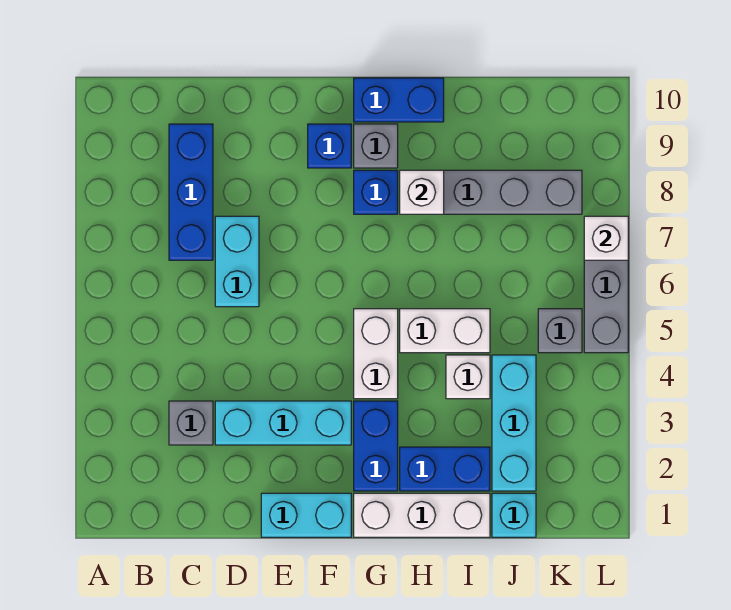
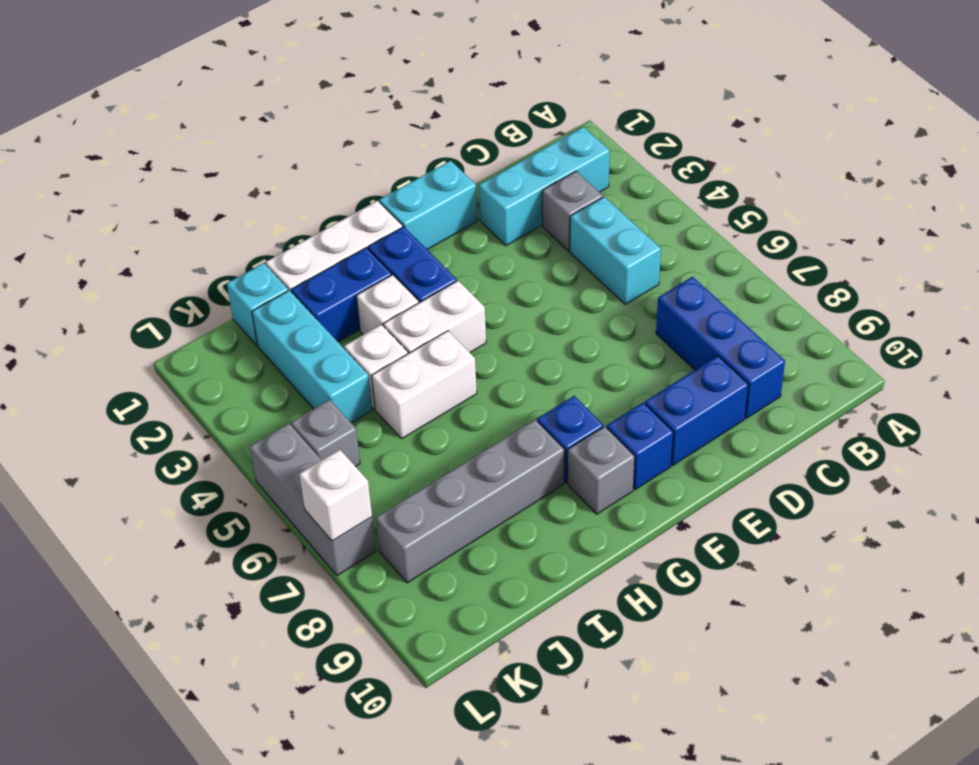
cyan brick D3:F3 level 1 -> cyan brick B2:D2 level 1
cyan brick D6:D7 level 1 -> cyan brick C4:C5 level 1
white brick G4:G5 level 1 -> white brick G4:H4 level 1
blue brick G10:H10 level 1 -> blue brick D9:E9 level 1
white brick H8 level 2 -> white brick H3 level 1

